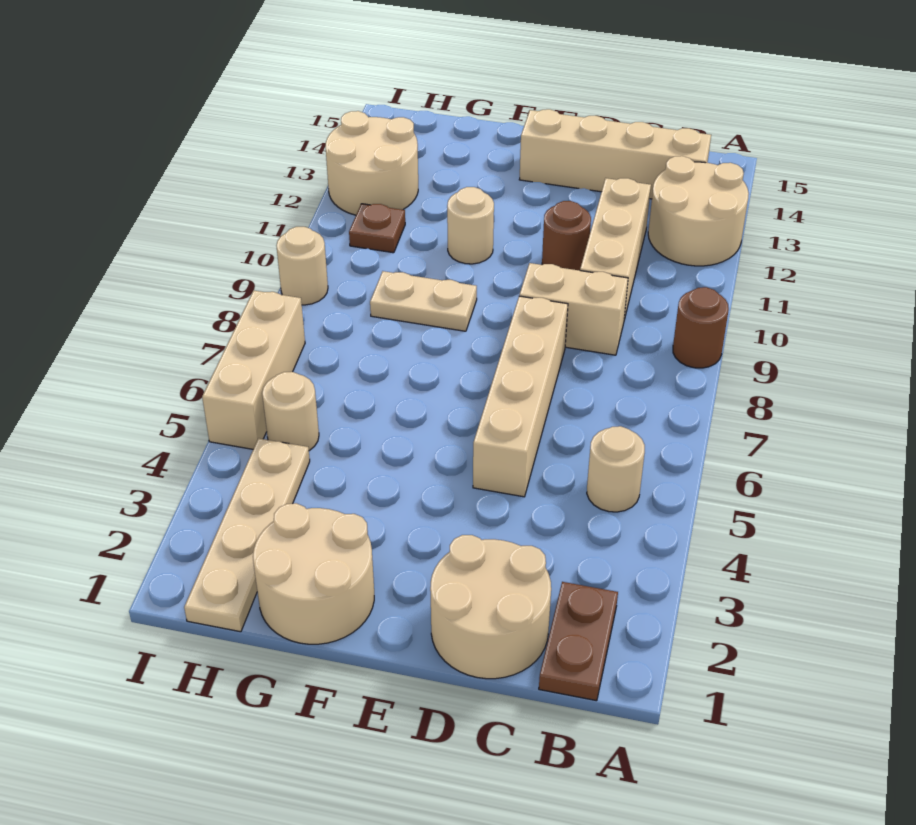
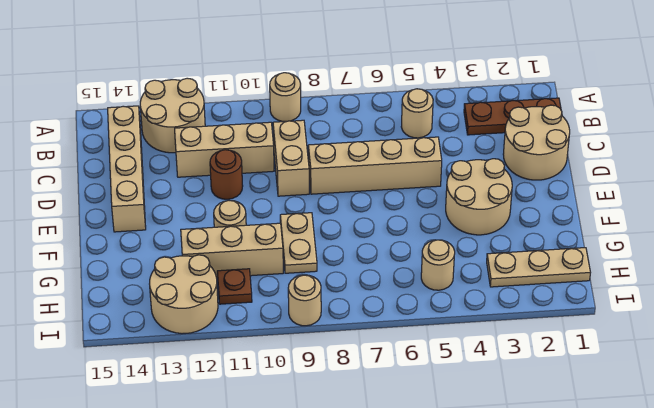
brown round brick A9 level 1 -> tan round brick A9 level 1
brown plate B1:B2 level 1 -> brown plate B1:B3 level 1
tan round brick F1:G2 level 1 -> tan round brick E3:F4 level 1
tan plate H1:H4 level 1 -> tan plate H1:H3 level 1
tan brick I5:I7 level 1 -> tan brick G10:G12 level 1

